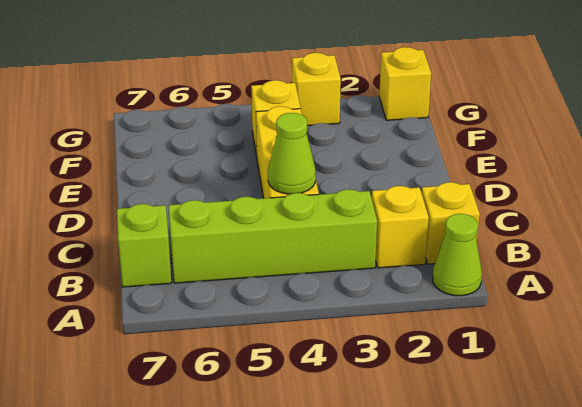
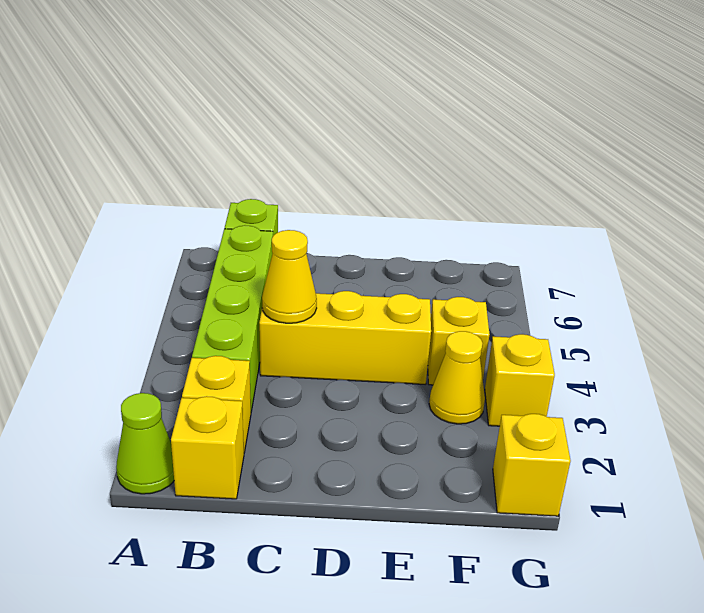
lime cone C4 level 2 -> yellow cone C4 level 2
none -> yellow cone F3 level 1

